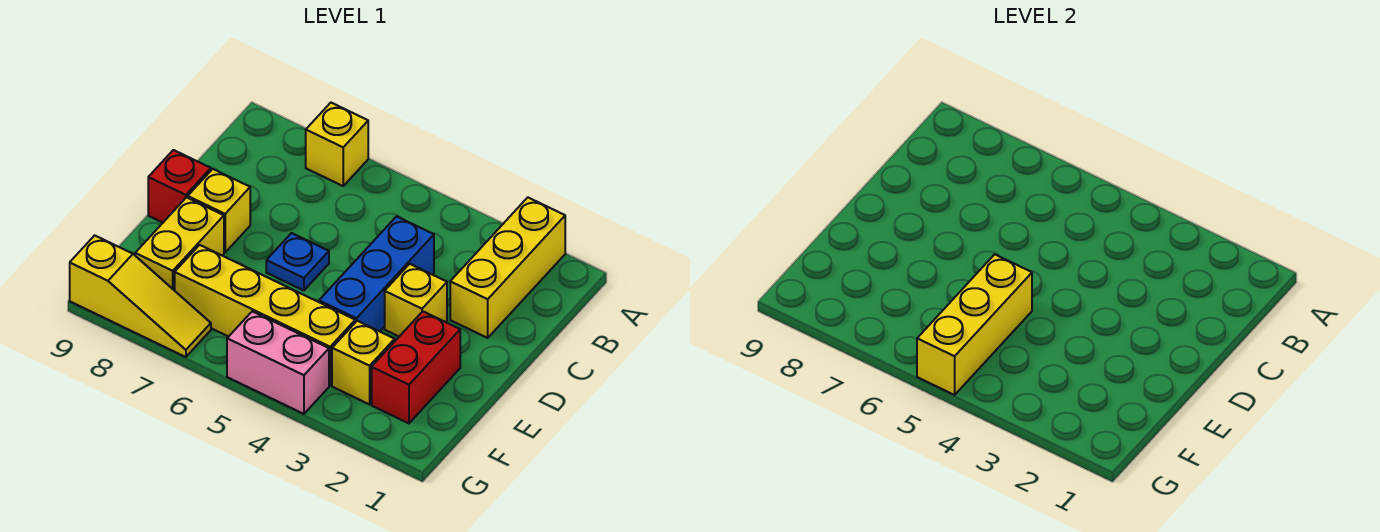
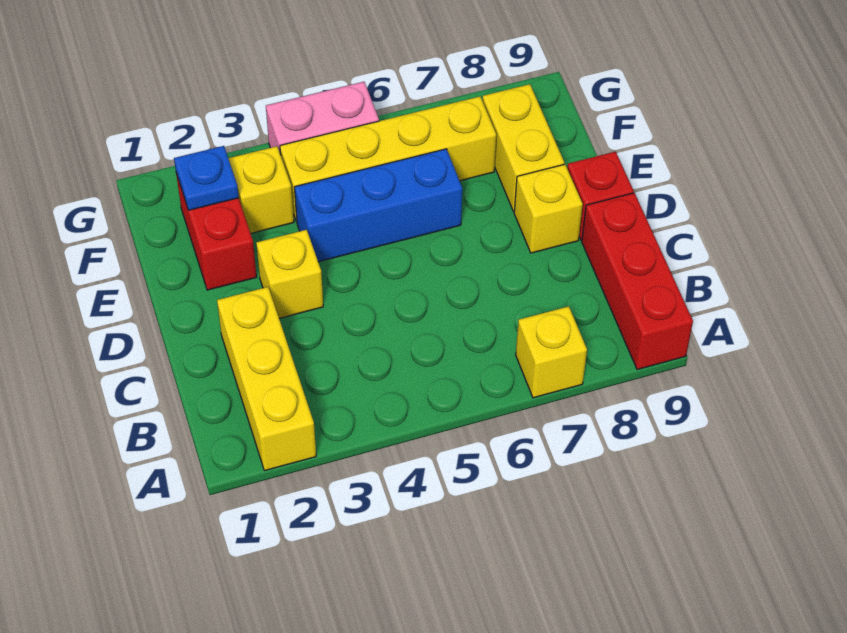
none -> red brick A9:C9 level 1
blue brick C4:E4 level 1 -> blue brick E4:E6 level 1
blue plate D6 level 1 -> blue plate F2 level 2
yellow brick E5:G5 level 2 -> none
yellow slope G7:G9 level 1 top 9 -> none

